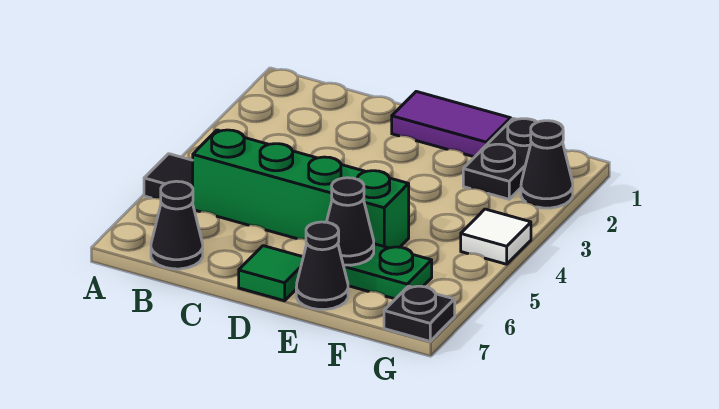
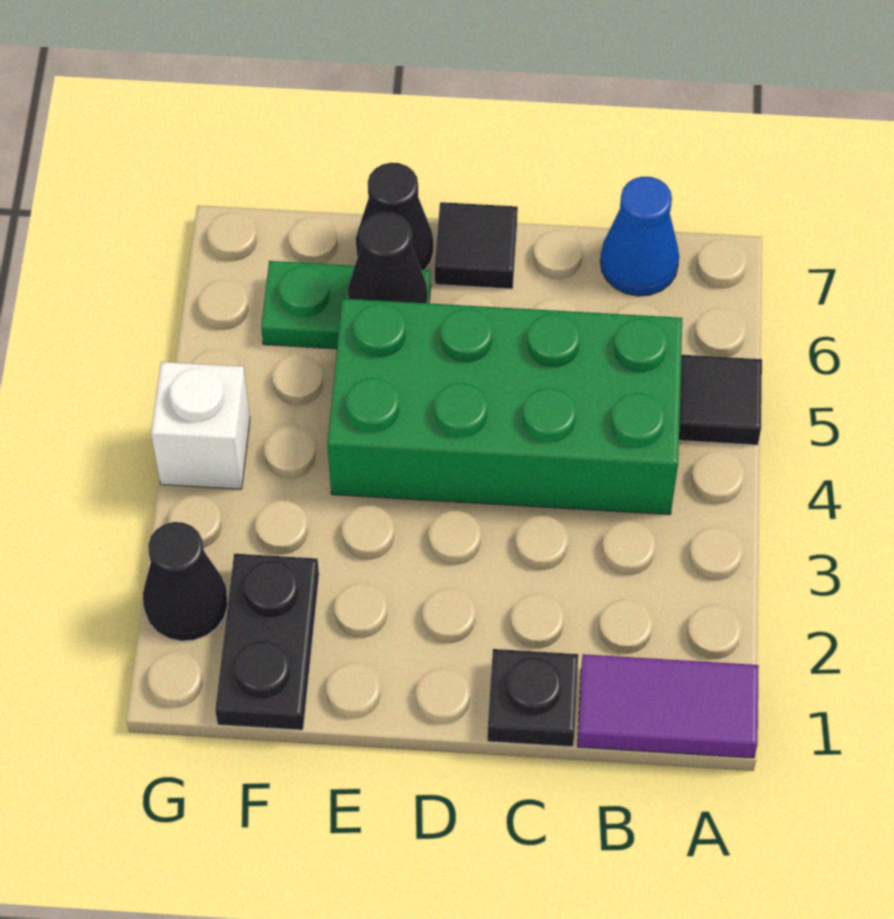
green brick B5:E5 level 1 -> green brick B4:E5 level 1
black cone B7 level 1 -> blue cone B7 level 1
purple tile D1:E1 level 1 -> purple tile A1:B1 level 1
green tile D7 level 1 -> black tile D7 level 1
white tile G4 level 1 -> white brick G4 level 1
black plate G7 level 1 -> black plate C1 level 1

